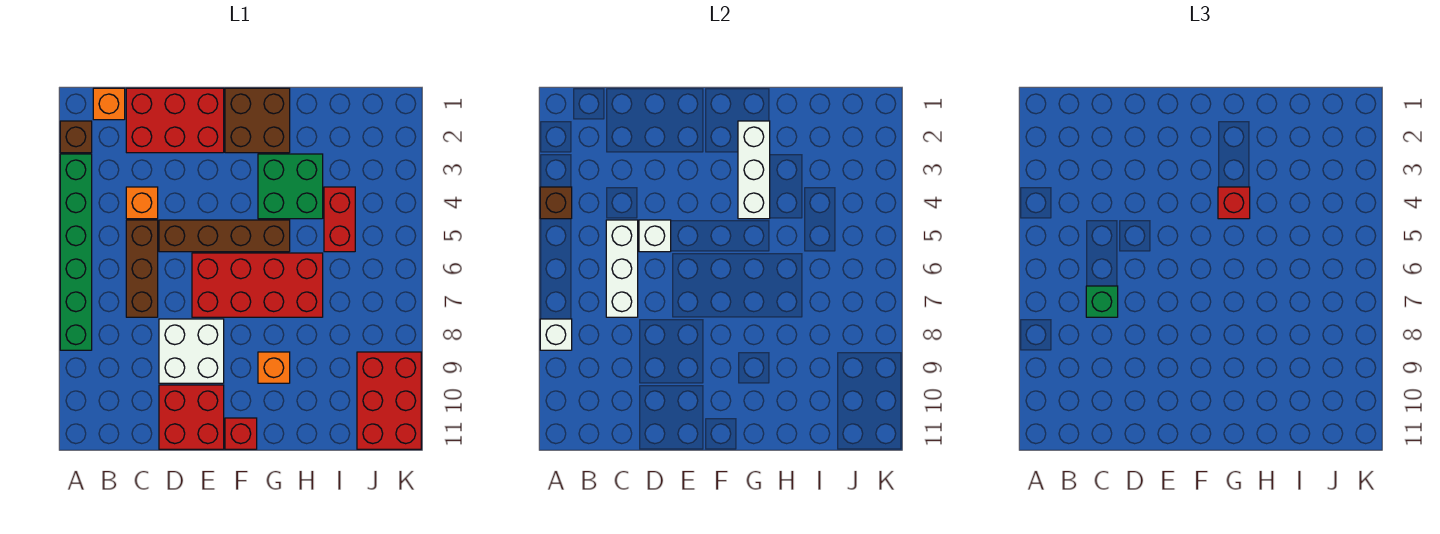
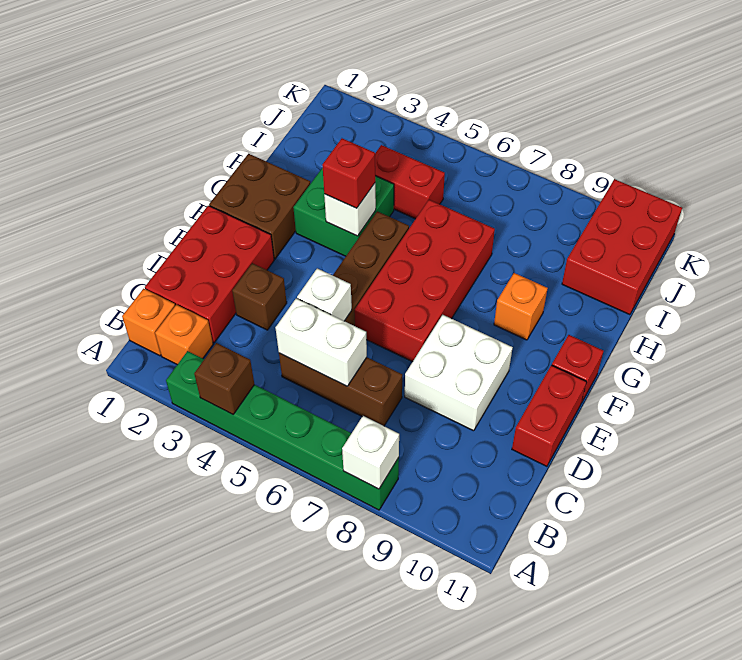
brown brick A2 level 1 -> brown brick D3 level 1
orange brick C4 level 1 -> orange brick B2 level 1
white brick C5:C7 level 2 -> white brick C5:C6 level 2
green brick C7 level 3 -> none
red brick D10:E11 level 1 -> red brick D11:E11 level 1
white brick G2:G4 level 2 -> white brick G4 level 2
red brick J9:K11 level 1 -> red brick I10:K11 level 1

